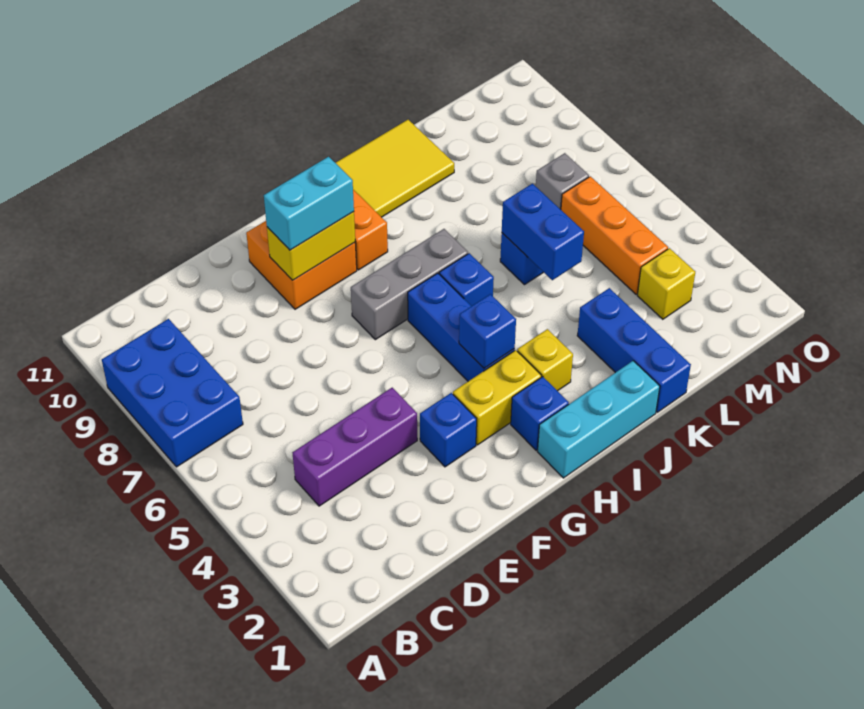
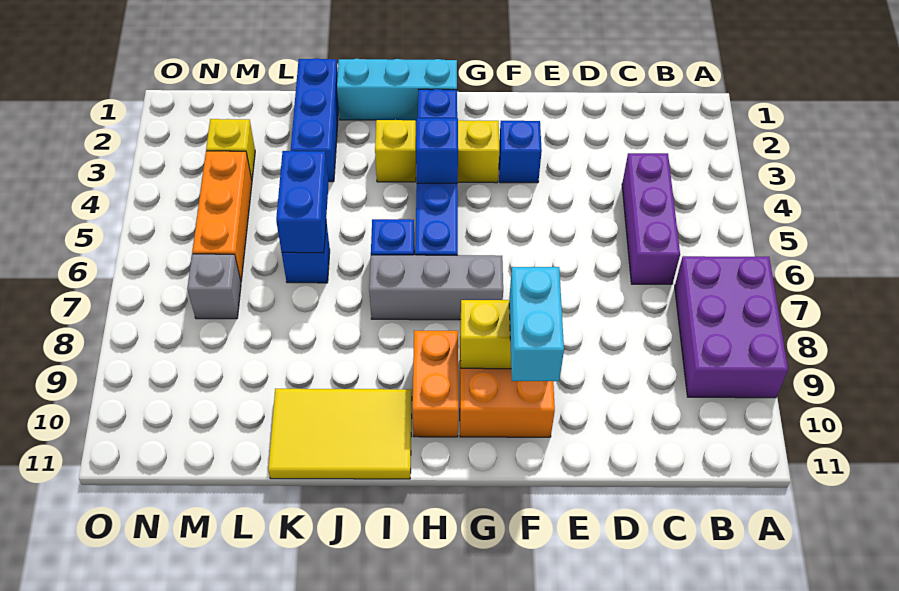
blue brick A7:B9 level 1 -> purple brick A7:B9 level 1
purple brick C4:E4 level 1 -> purple brick C4:C6 level 1
cyan brick F9:G9 level 3 -> cyan brick F9:F10 level 3

